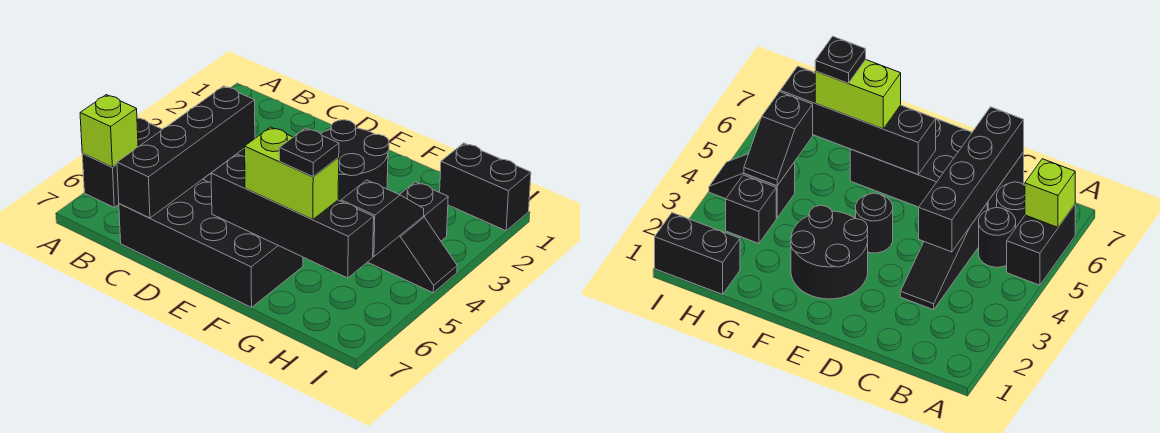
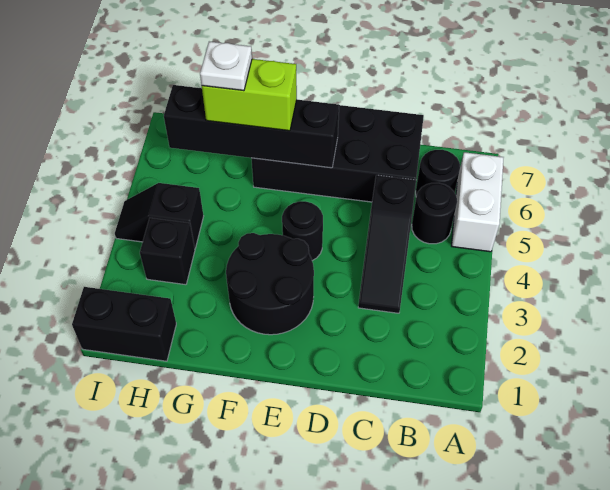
black brick A5:A6 level 1 -> white brick A5:A6 level 1
lime brick A6 level 2 -> none
black brick C4:C7 level 2 -> none
black plate G6 level 4 -> white plate G6 level 4
black slope H4:H5 level 2 top 5 -> none

